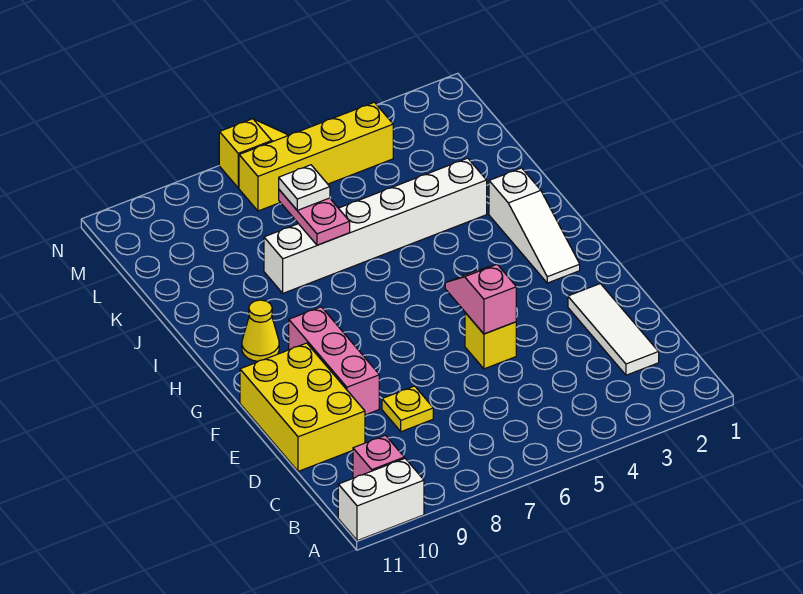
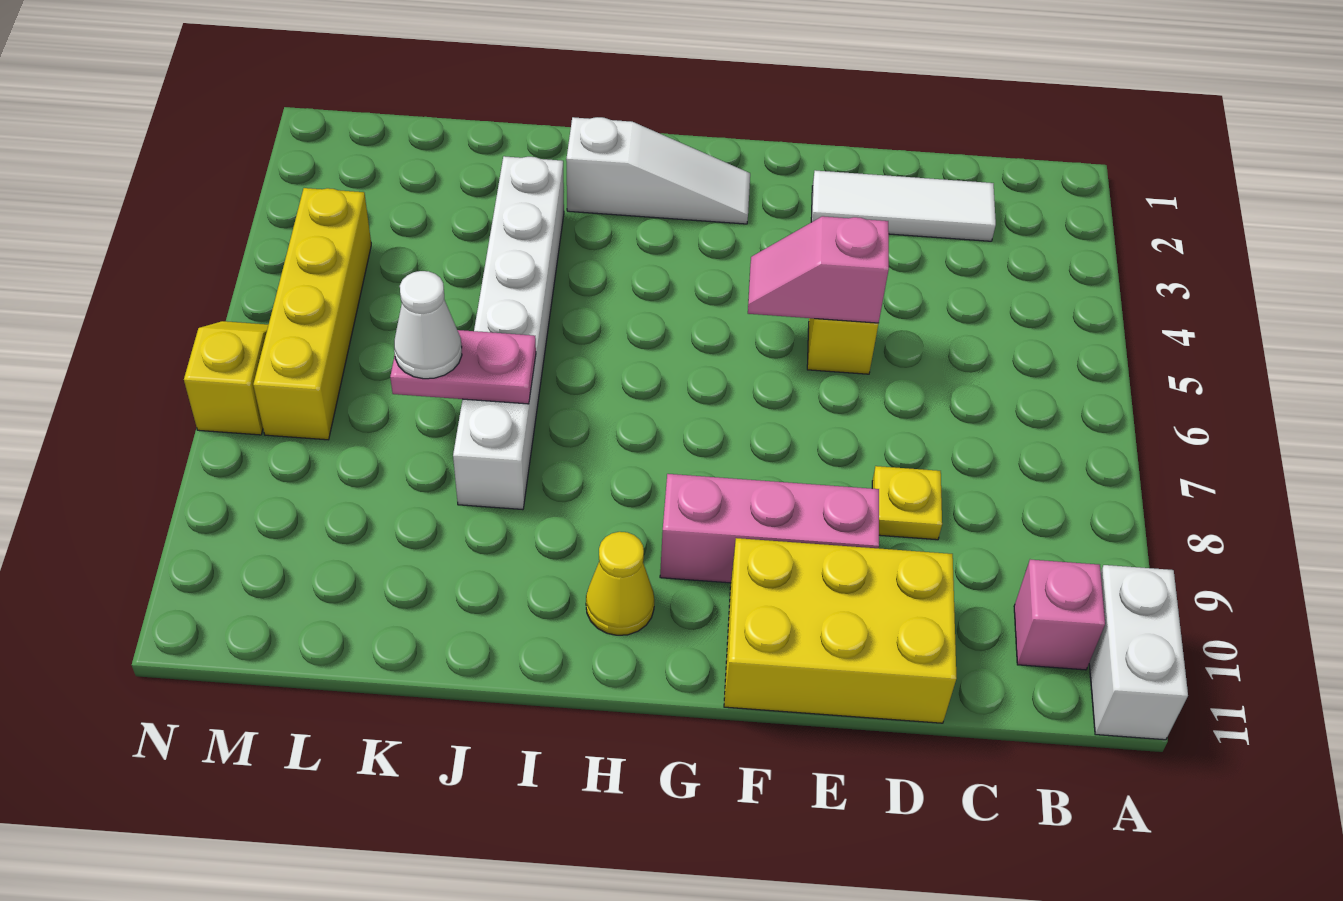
white plate K7 level 3 -> white cone K7 level 3

